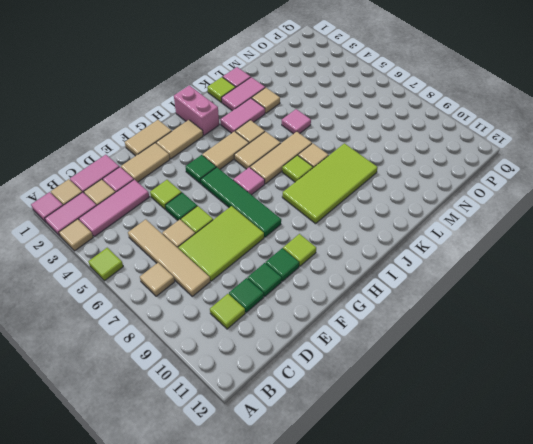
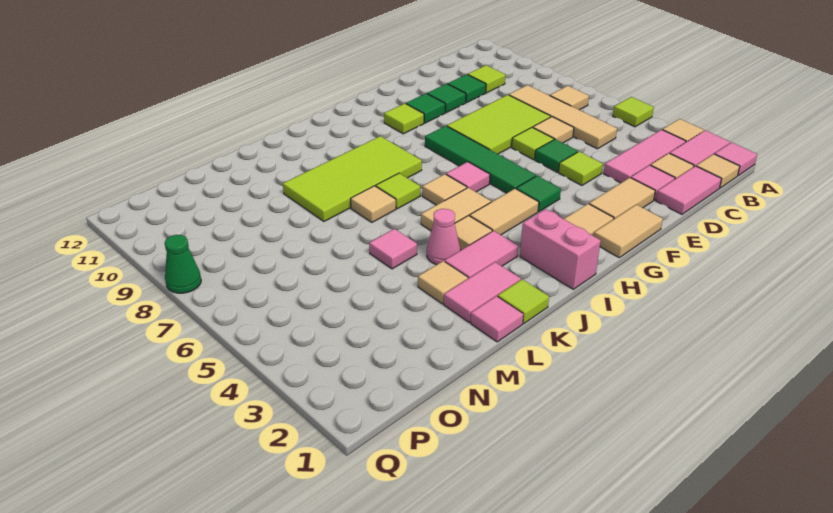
tan tile I6:K6 level 1 -> tan tile I6 level 1
none -> pink cone K4 level 1
none -> green cone Q8 level 1

